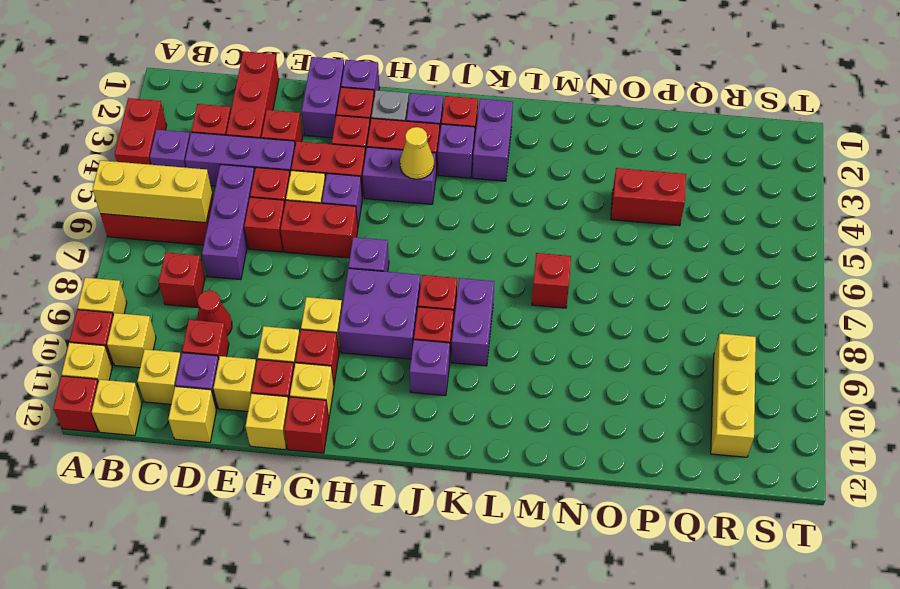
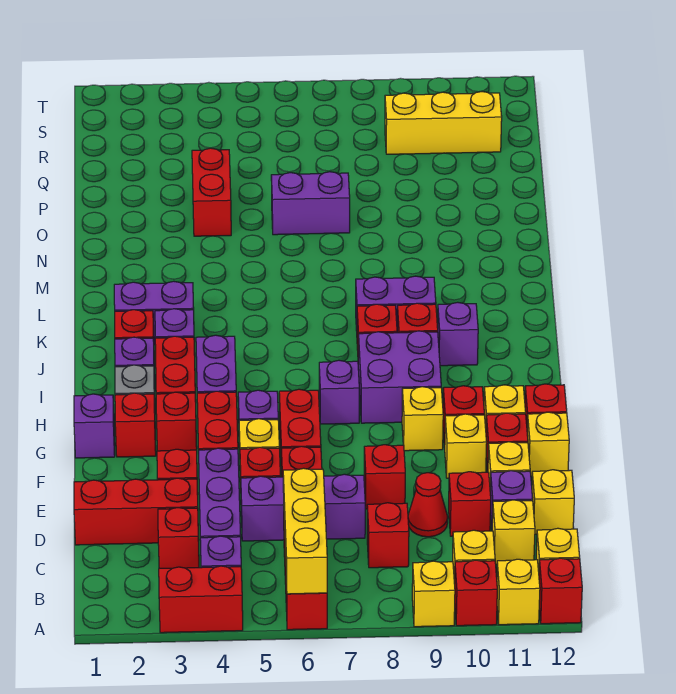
purple brick F1:F2 level 1 -> purple brick O6:O7 level 1
yellow cone I4 level 2 -> none
red brick M7 level 1 -> red brick E8 level 1

